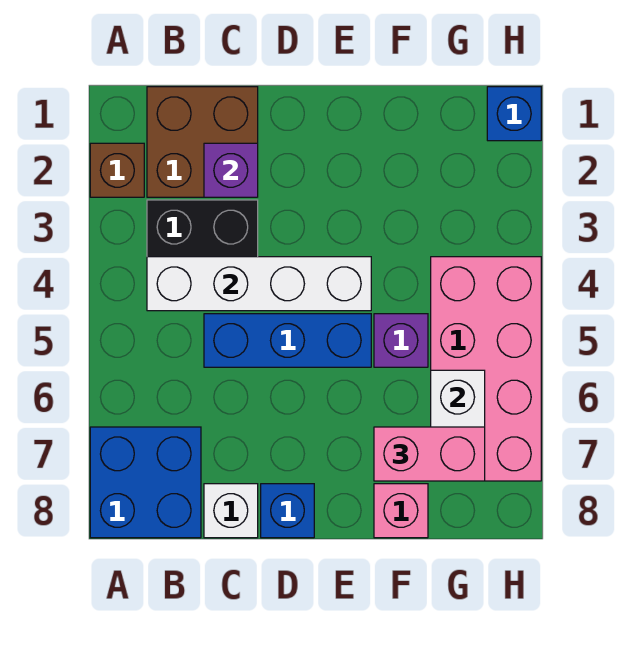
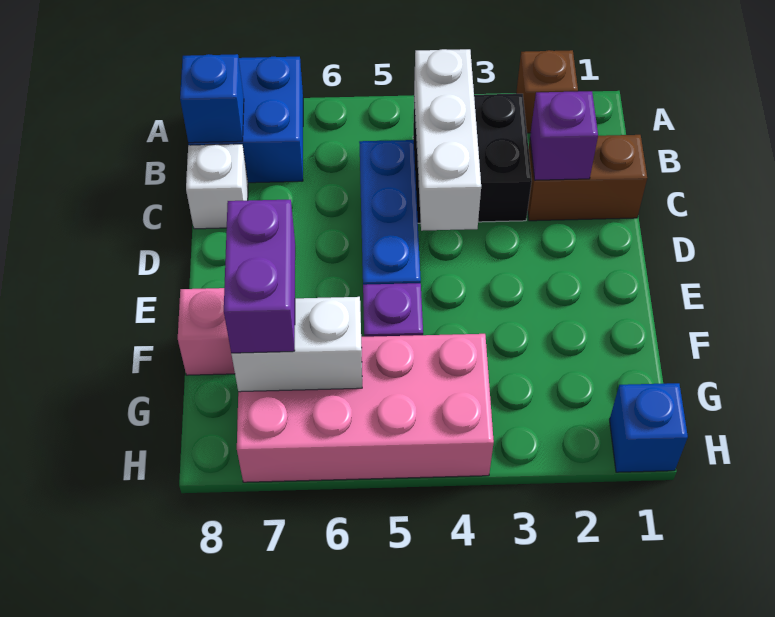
brown brick B1:C2 level 1 -> brown brick C1:C2 level 1
white brick B4:E4 level 2 -> white brick B4:D4 level 2
blue brick D8 level 1 -> blue brick B8 level 2
pink brick F7:G7 level 3 -> purple brick F7:G7 level 3

